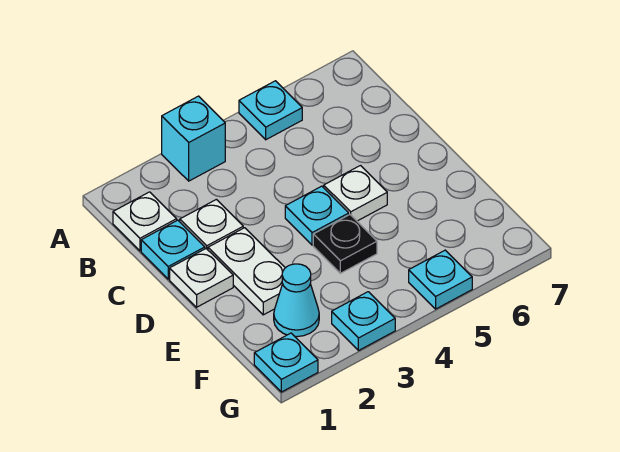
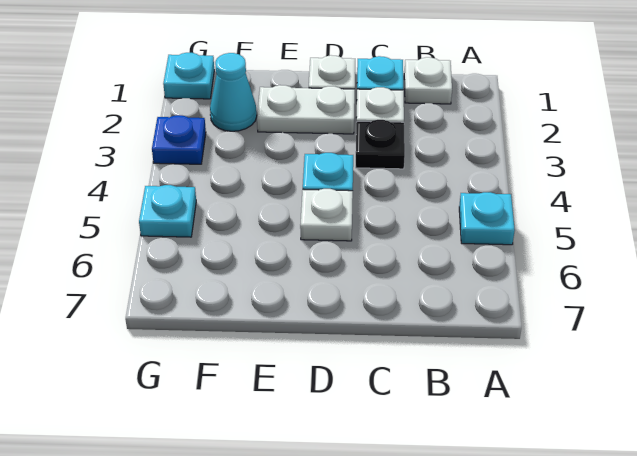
cyan brick A3 level 1 -> none
black plate E4 level 1 -> black plate C3 level 1
cyan plate G3 level 1 -> blue plate G3 level 1

